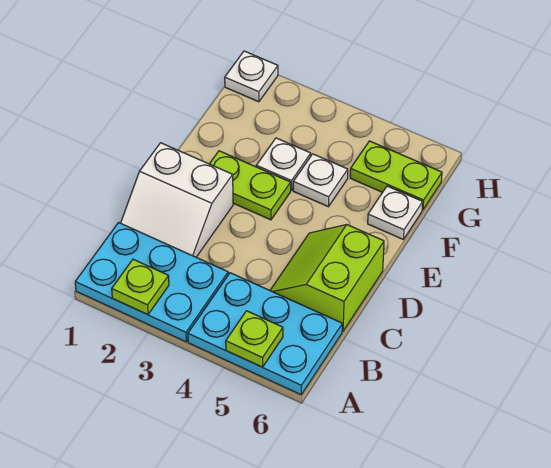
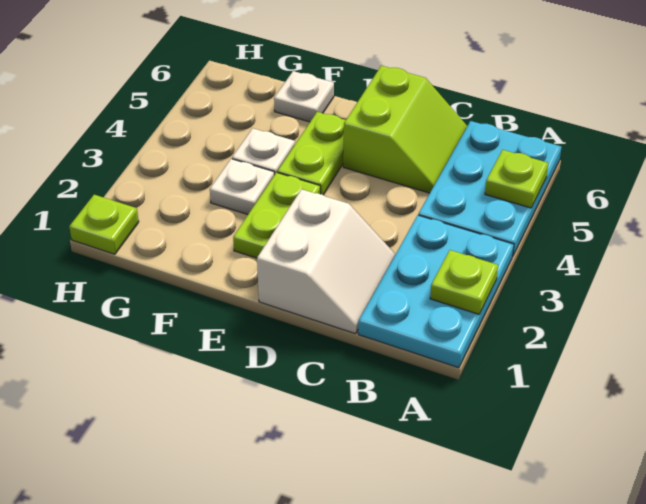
lime slope C5:D6 level 1 top 6 -> lime slope C5:D6 level 1 top D
lime plate G5:G6 level 1 -> lime plate E4:E5 level 1
white plate H1 level 1 -> lime plate H1 level 1

